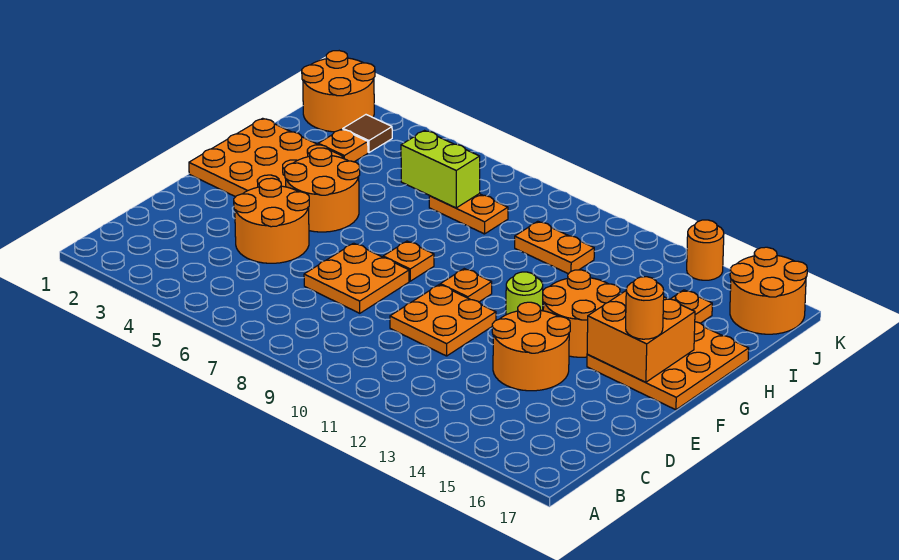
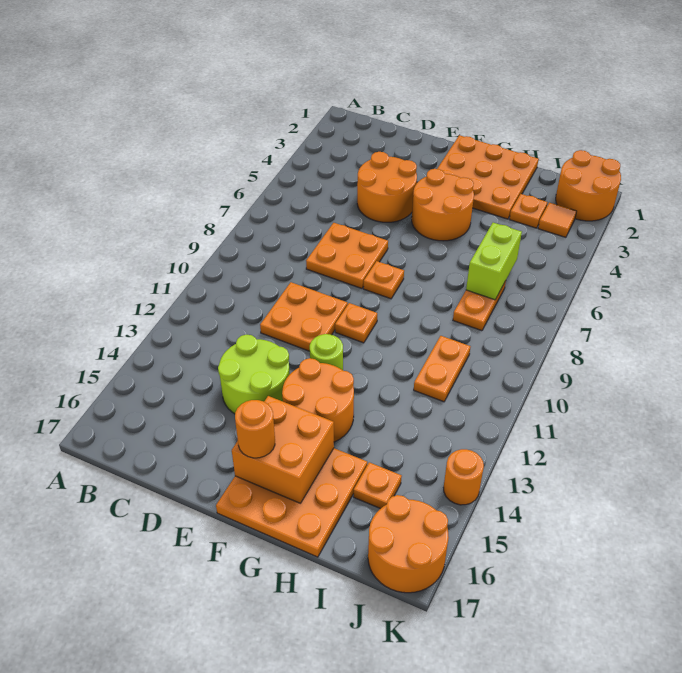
orange round brick D13:E14 level 1 -> lime round brick D13:E14 level 1
brown tile J3 level 1 -> orange tile J3 level 1

